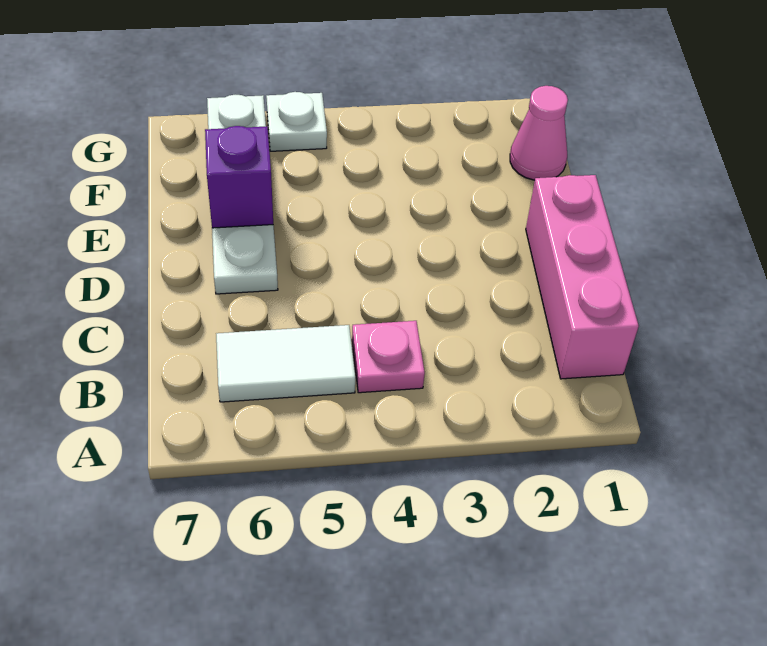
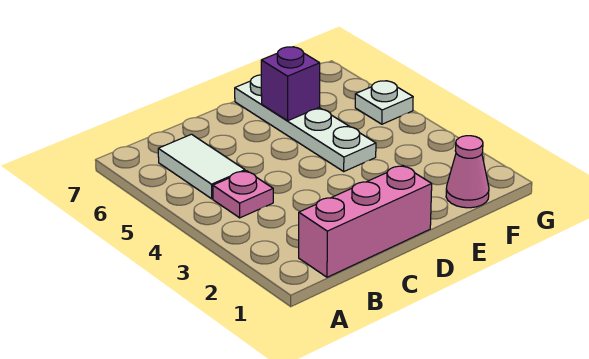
white plate D6:G6 level 1 -> white plate E4:E7 level 1

